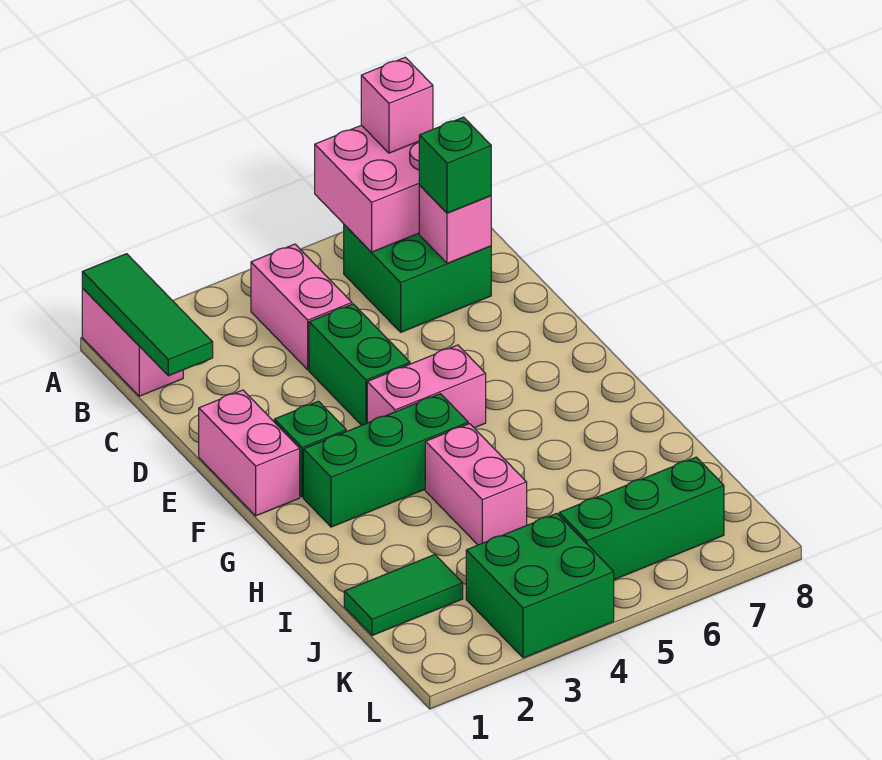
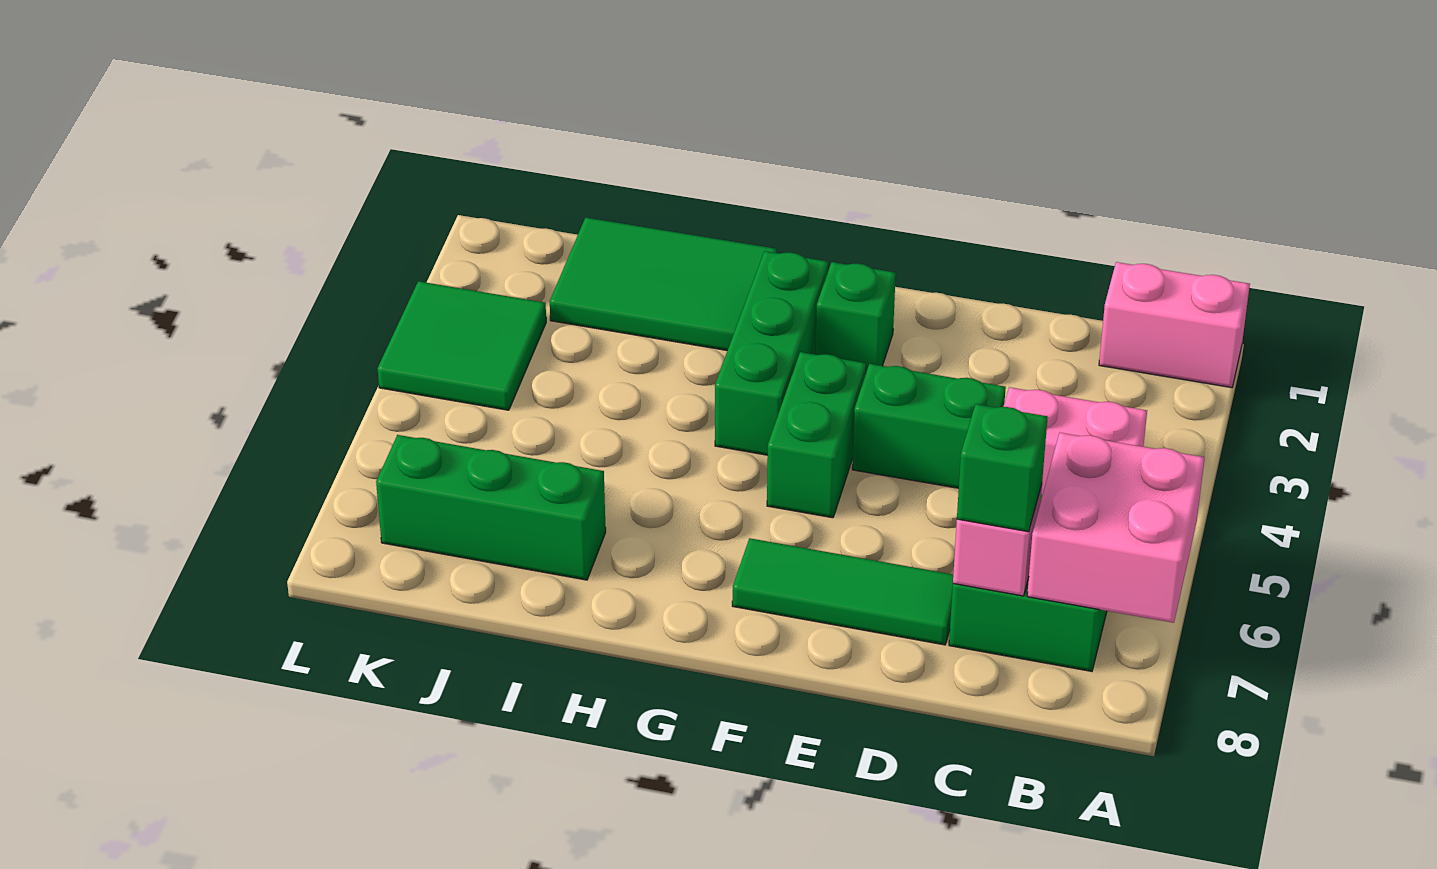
green tile A1:C1 level 2 -> green tile D7:F7 level 1
pink brick A7 level 3 -> none
pink brick E1:F1 level 1 -> none
pink brick F4:F5 level 1 -> green brick F4:F5 level 1
pink brick H4:I4 level 1 -> none
green tile J1:J2 level 1 -> green tile H1:J2 level 1
green brick K3:L4 level 1 -> green tile K3:L4 level 1
green brick K5:K7 level 1 -> green brick I7:K7 level 1

